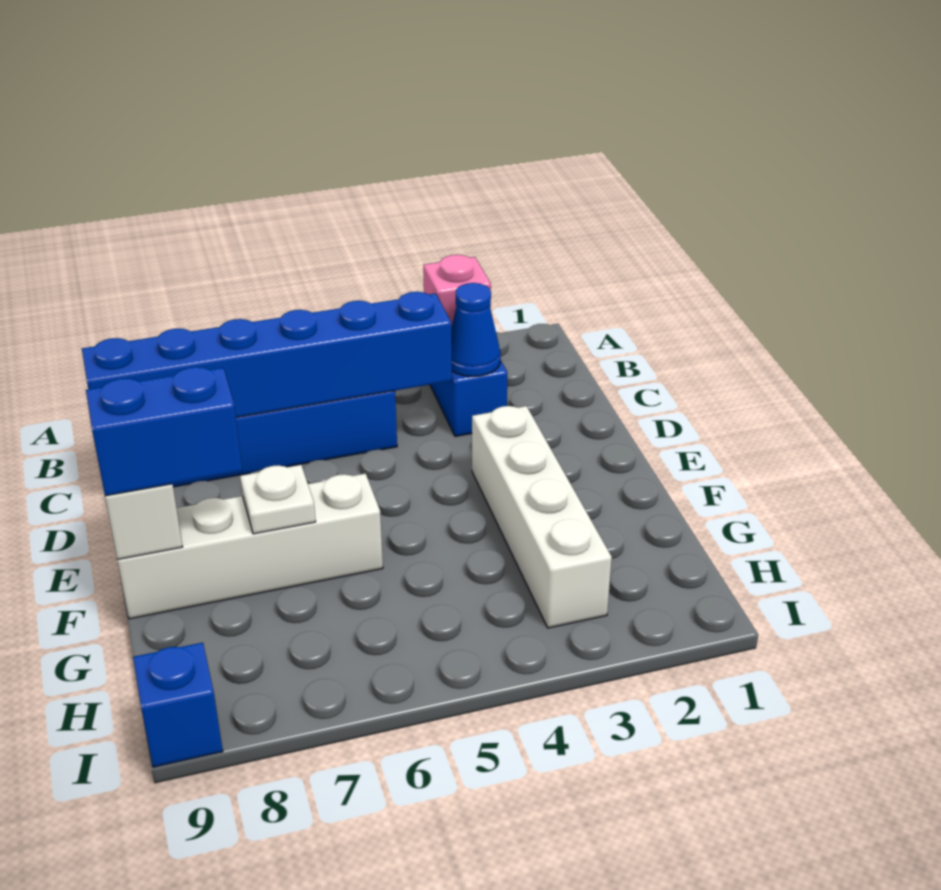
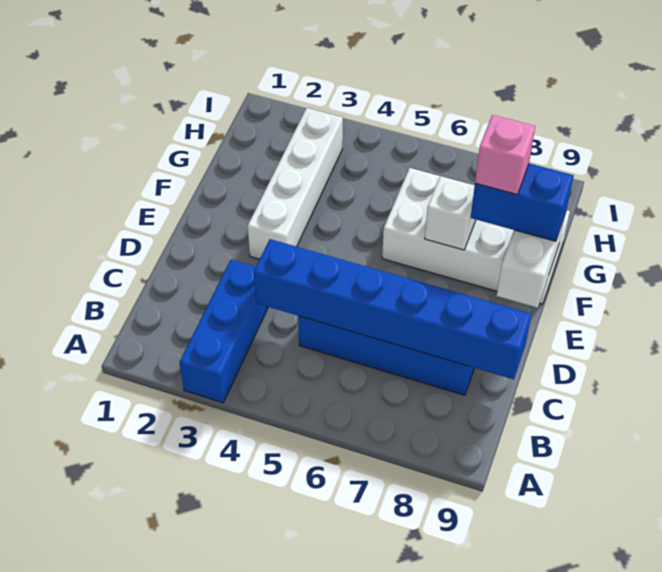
pink brick B3 level 2 -> pink brick F8 level 4
blue cone C3 level 2 -> none
white brick F6:F9 level 1 -> white brick F6:G9 level 1
white plate F7 level 2 -> white brick F7 level 2
blue brick I9 level 1 -> none

